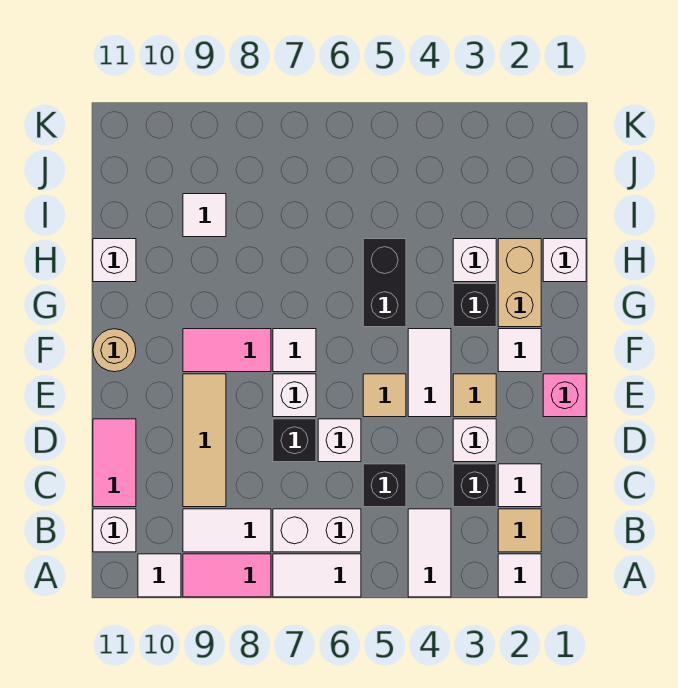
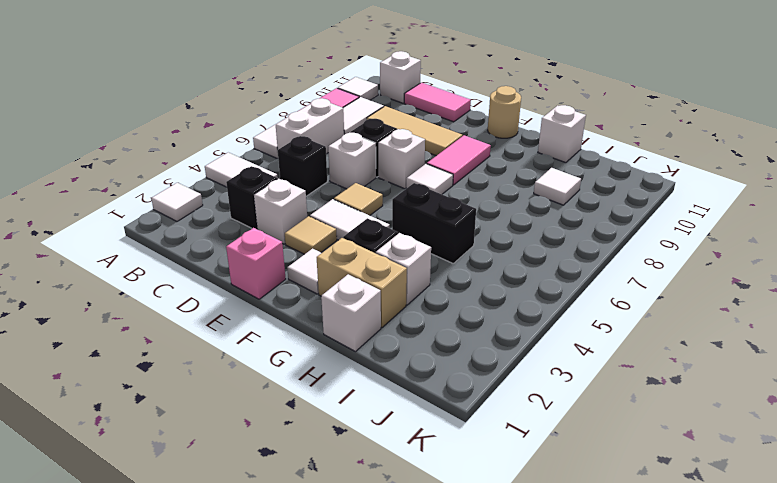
tan tile B2 level 1 -> none
white tile C2 level 1 -> none

